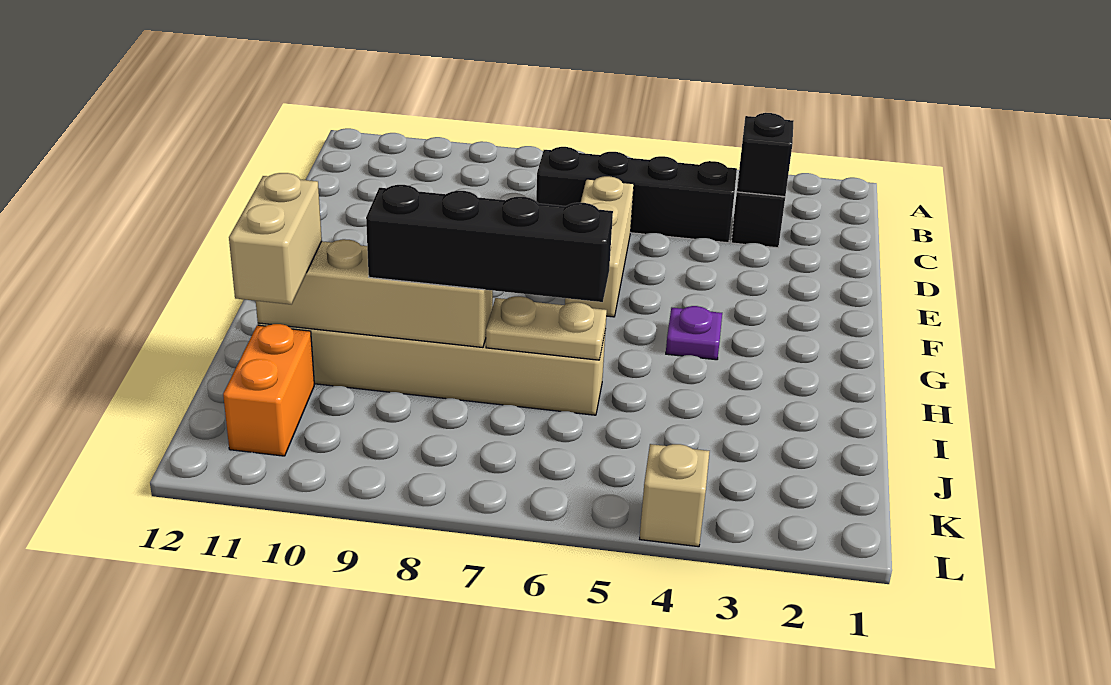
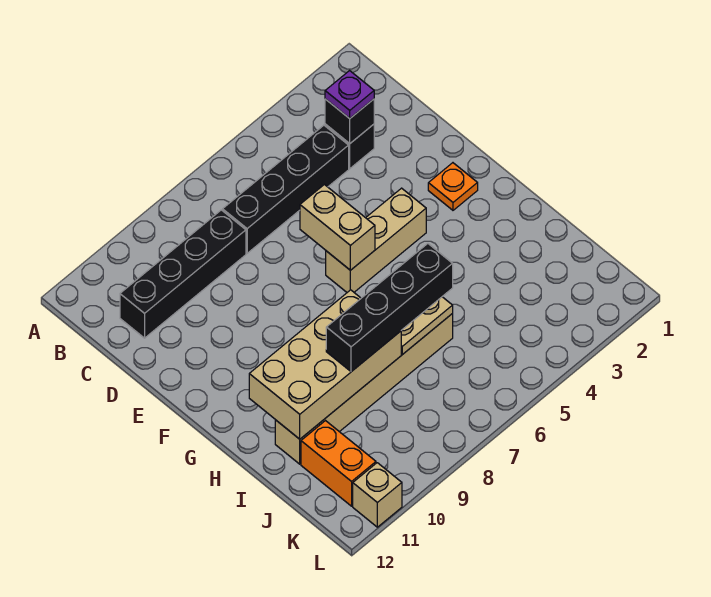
none -> black brick C8:C11 level 1
tan brick D6:F6 level 1 -> tan brick F4:F6 level 1
none -> orange plate F2 level 1
purple plate G4 level 1 -> purple plate C3 level 3
tan brick I8:I11 level 2 -> tan brick H8:I11 level 2
tan brick I11:J11 level 3 -> tan brick E6:F6 level 2
tan brick L4 level 1 -> tan brick L11 level 1

